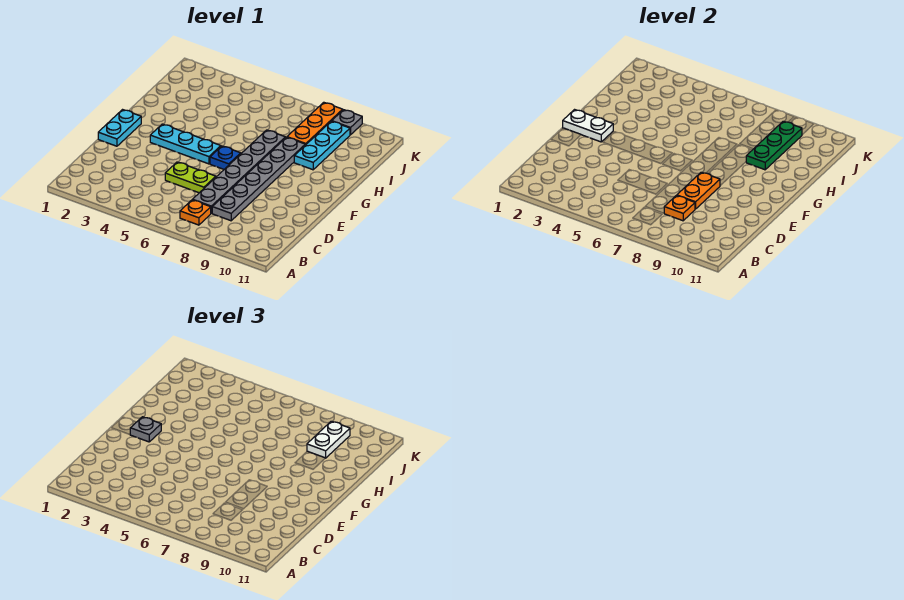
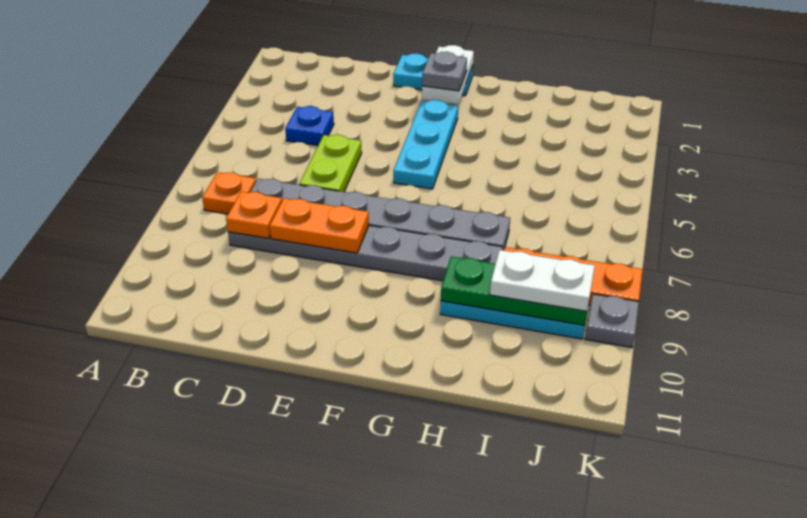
blue plate F6 level 1 -> blue plate C4 level 1

